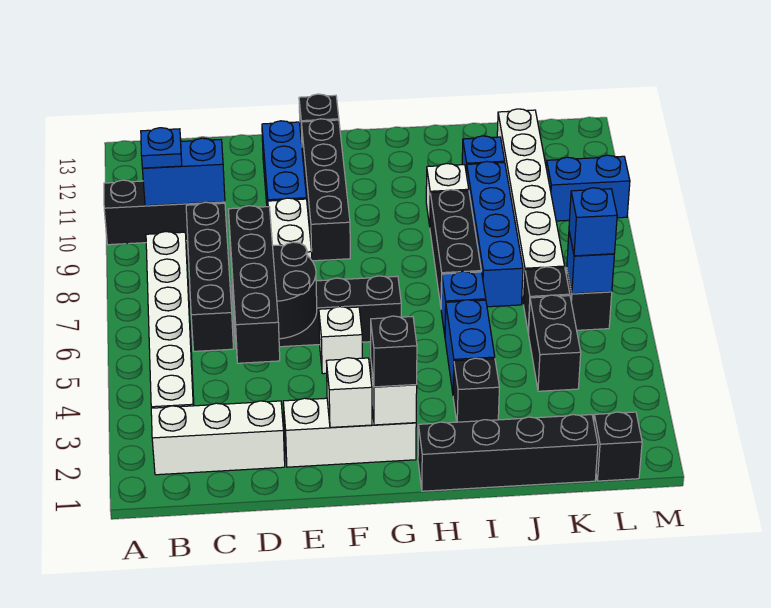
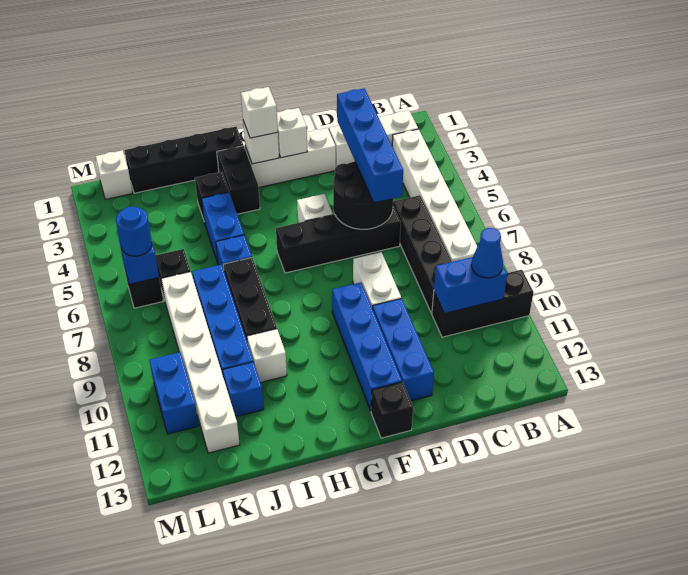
blue plate B10 level 3 -> blue cone B10 level 3
black brick D3:D6 level 3 -> blue brick D3:D6 level 3
black brick F9:F12 level 1 -> blue brick F9:F12 level 1
black brick G2 level 3 -> white brick G2 level 3
black brick K4:K5 level 1 -> black brick H2:H3 level 1
black brick L1 level 1 -> white brick L1 level 1
blue brick L6 level 3 -> blue round brick L6 level 3
blue brick L10:M10 level 1 -> blue brick L10:L11 level 1

